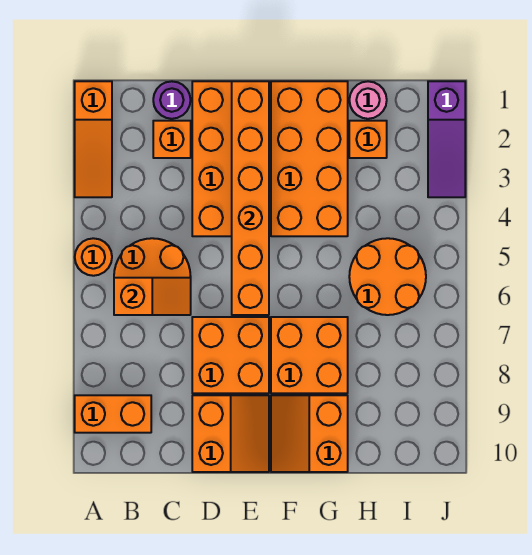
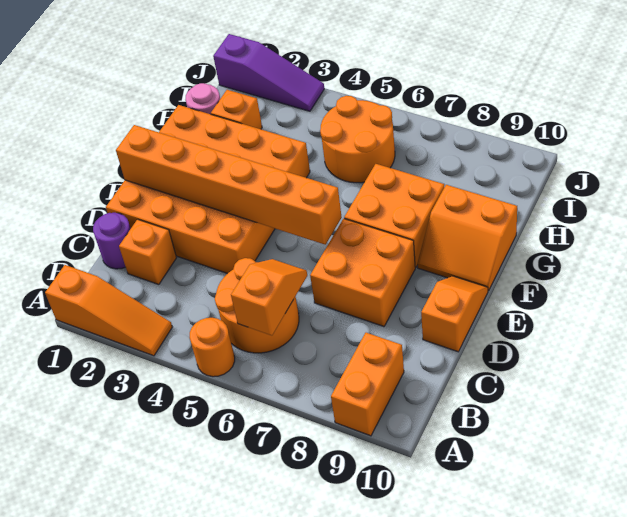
orange slope D9:E10 level 1 top D -> orange slope D10:E10 level 1 top D

